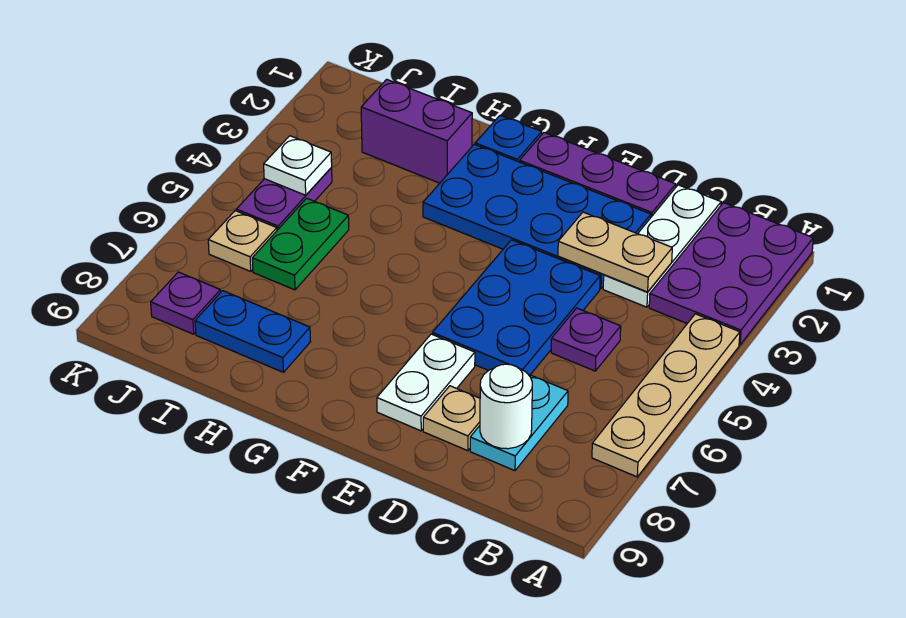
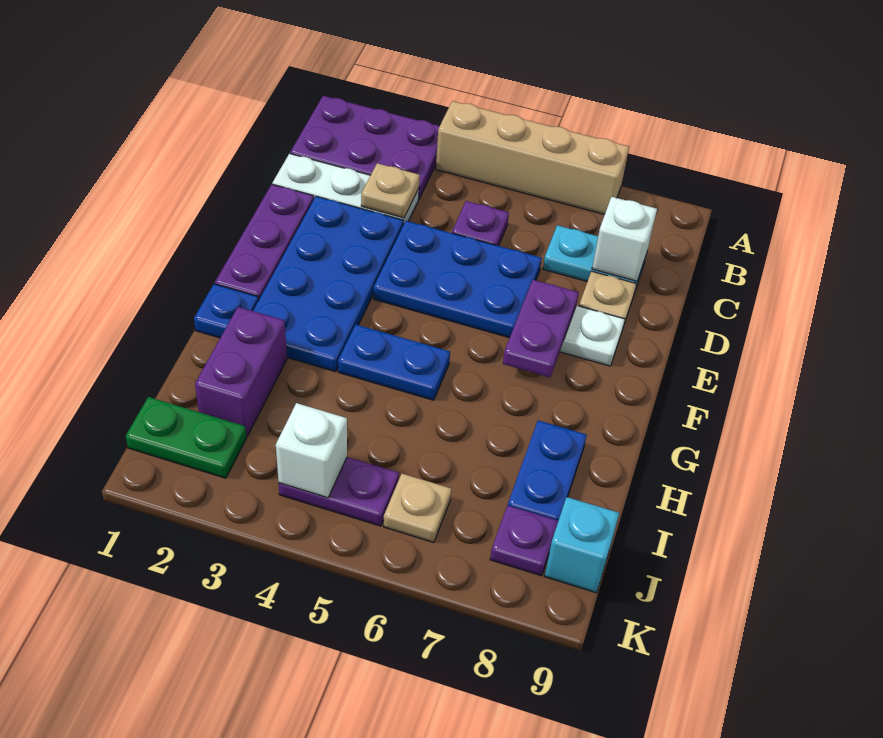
tan plate A4:A7 level 1 -> tan brick A4:A7 level 1
tan plate C3:D3 level 2 -> tan plate C3 level 2
white round brick C8 level 2 -> white brick C8 level 2
none -> purple plate E7:F7 level 2
none -> blue plate G4:G5 level 1
green plate I5:I6 level 1 -> green plate J1:J2 level 1
white plate J4 level 2 -> white brick J4 level 2
none -> cyan brick J9 level 1

